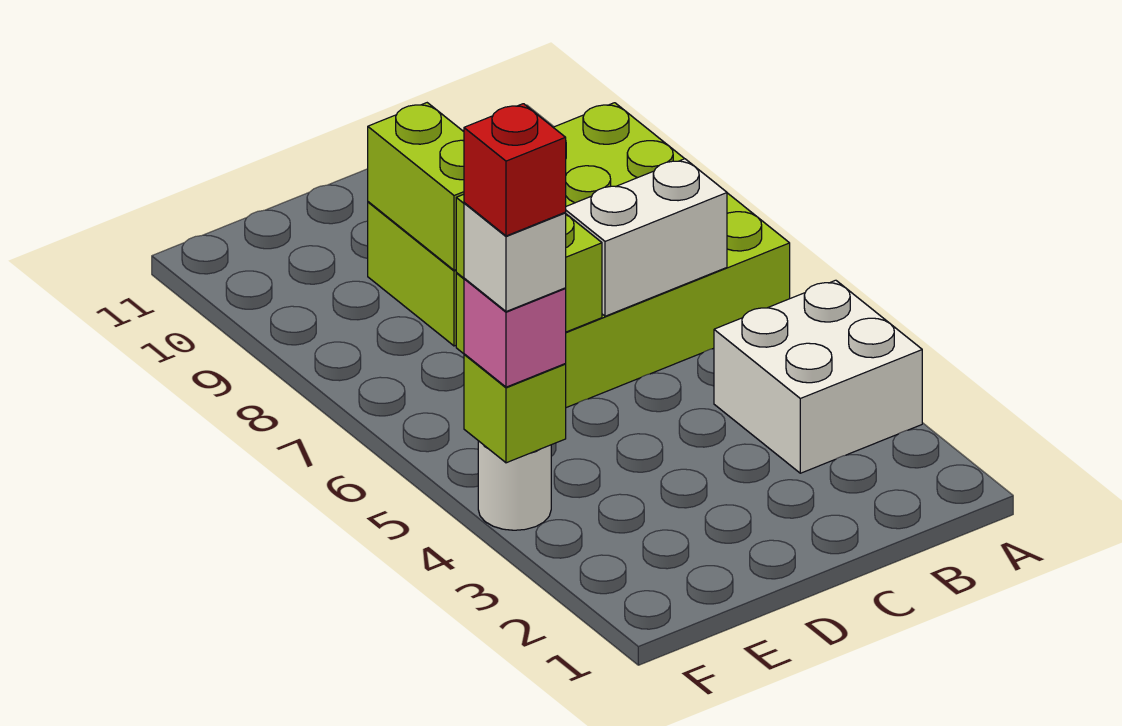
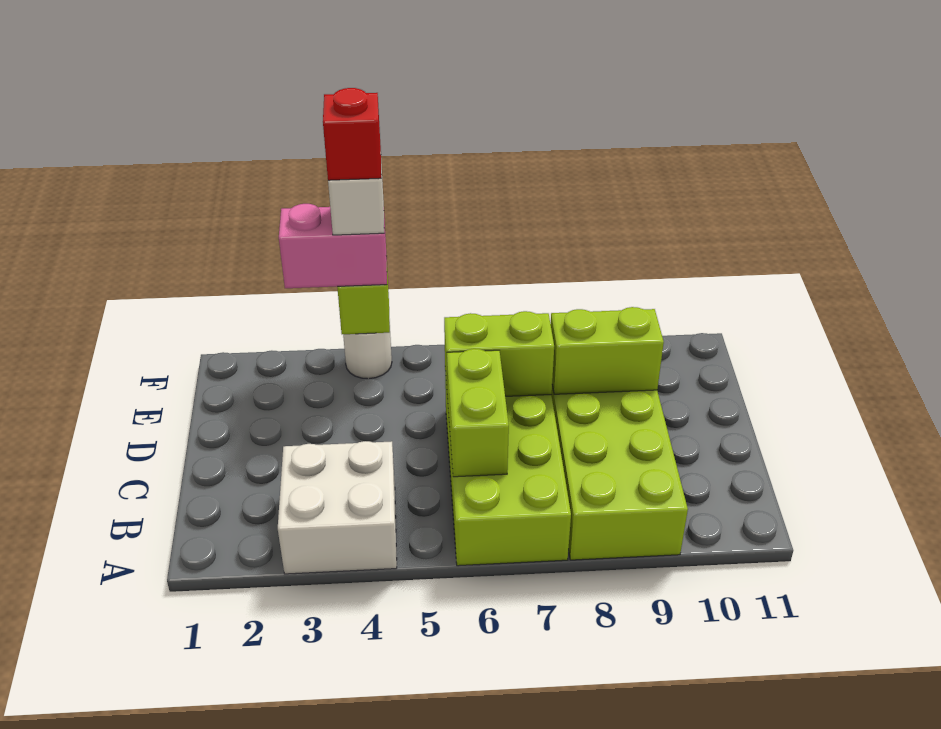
white brick B6:C6 level 2 -> lime brick B6:C6 level 2
pink brick F4 level 3 -> pink brick F3:F4 level 3

